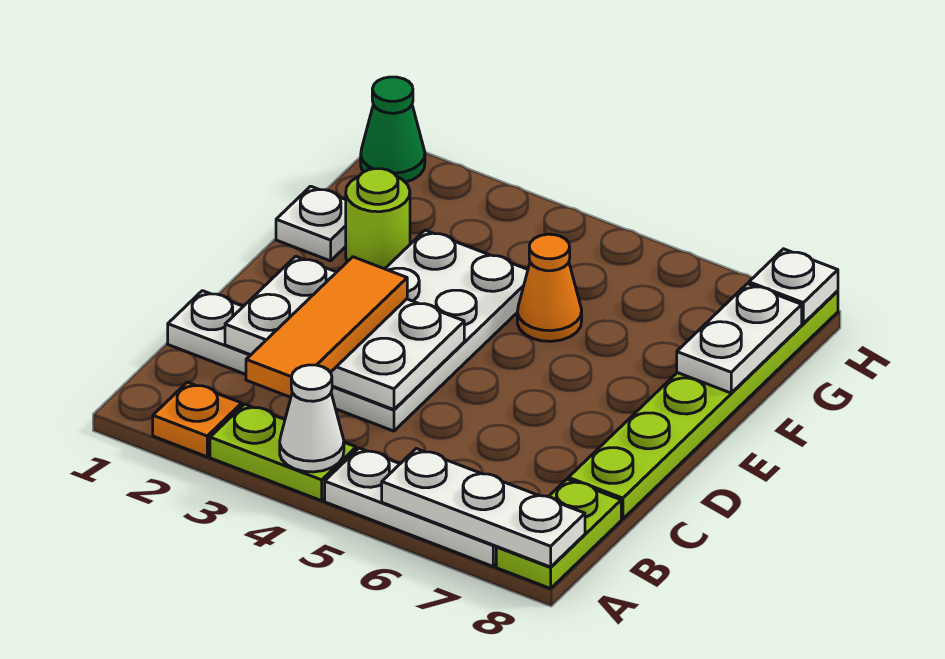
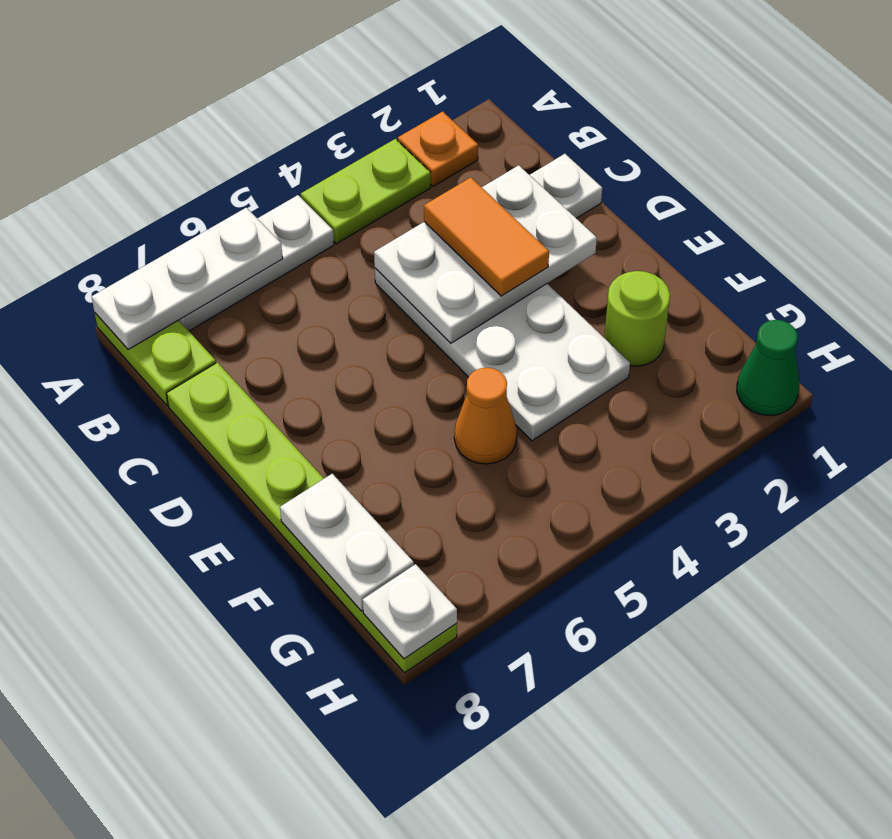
white cone A4 level 2 -> none
orange tile B3:D3 level 3 -> orange tile C3:D3 level 3
white plate F1 level 1 -> none

